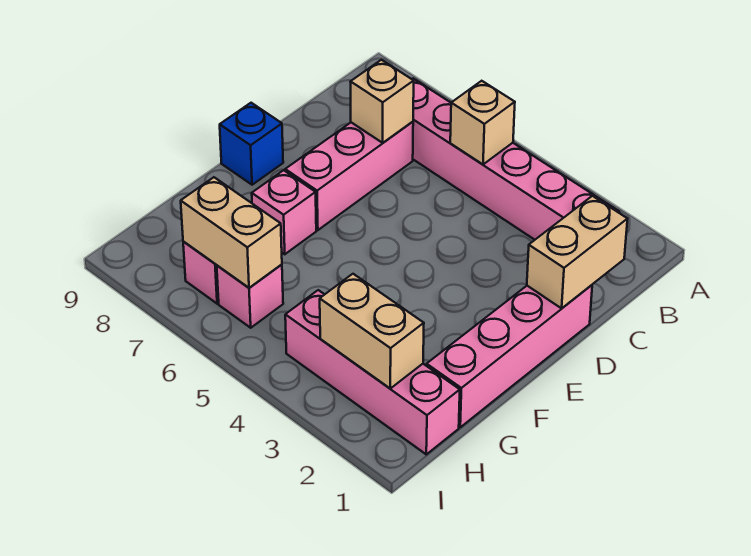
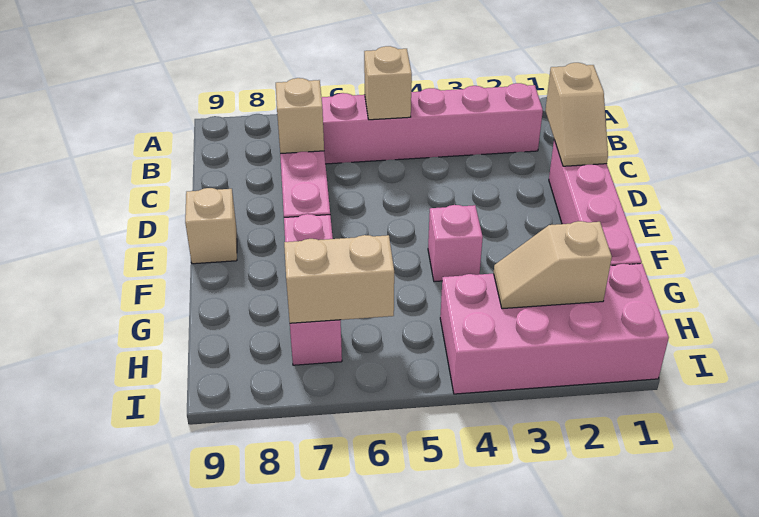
tan brick C1:D1 level 2 -> tan slope C1:D1 level 2 top C
blue brick E9 level 1 -> tan brick E9 level 1
pink brick H1:H4 level 1 -> pink brick H1:I4 level 1
tan brick H2:H3 level 2 -> tan slope H2:H3 level 2 top 2
pink brick H6 level 1 -> pink brick F4 level 1

